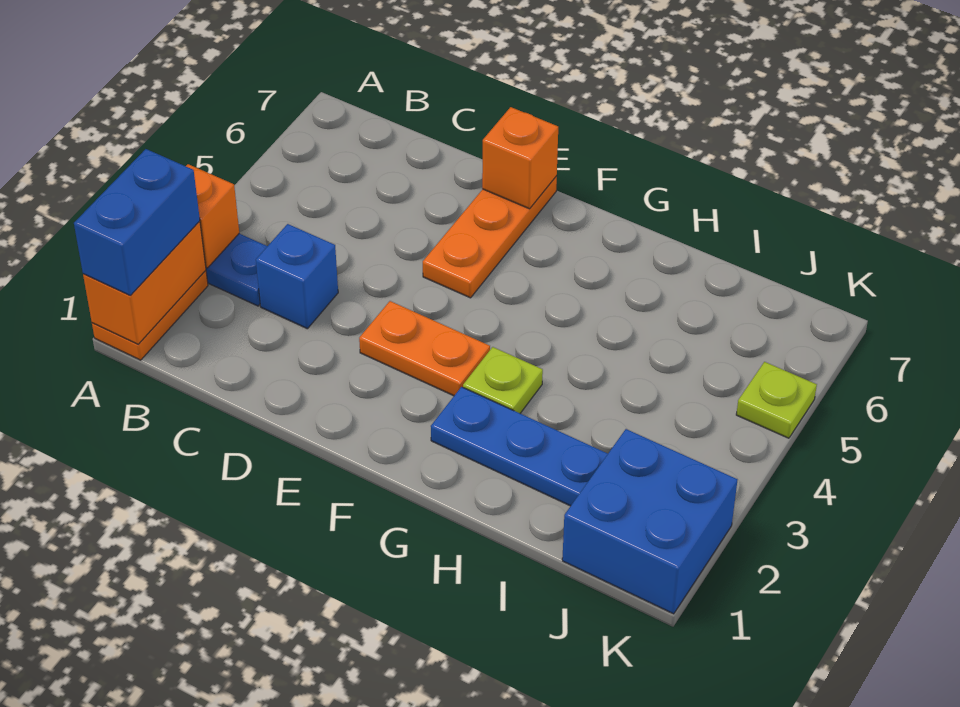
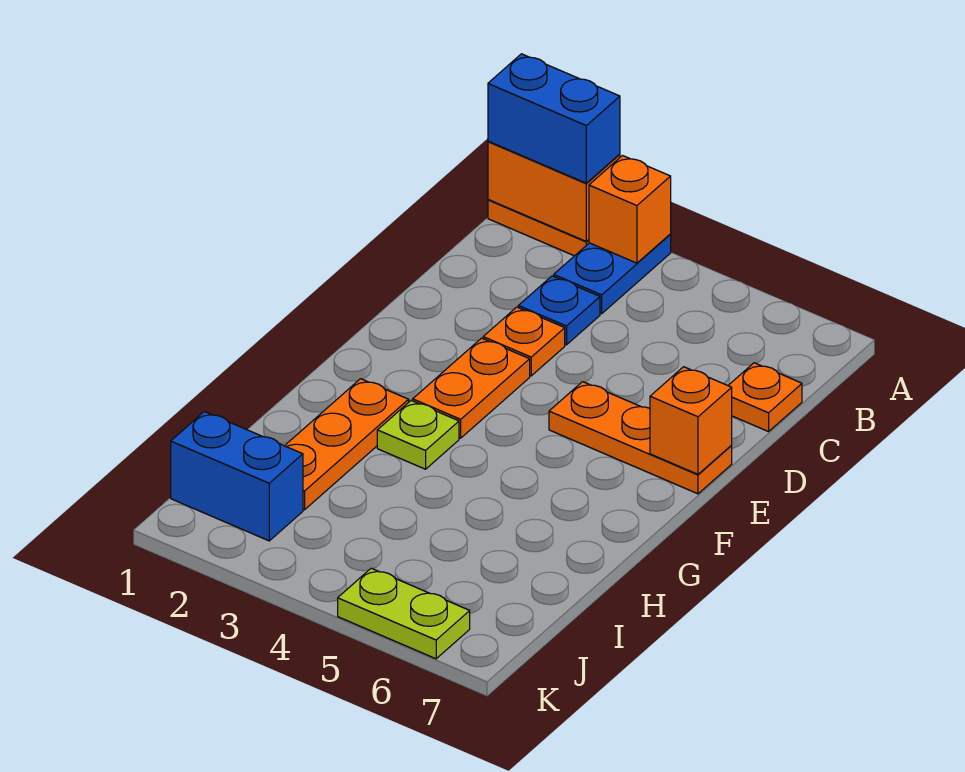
blue brick C3 level 1 -> blue plate C3 level 1
none -> orange plate C7 level 1
none -> orange plate D3 level 1
blue plate G2:I2 level 1 -> orange plate G2:I2 level 1
blue brick J1:K2 level 1 -> blue brick J1:J2 level 1
lime plate K5 level 1 -> lime plate K5:K6 level 1

